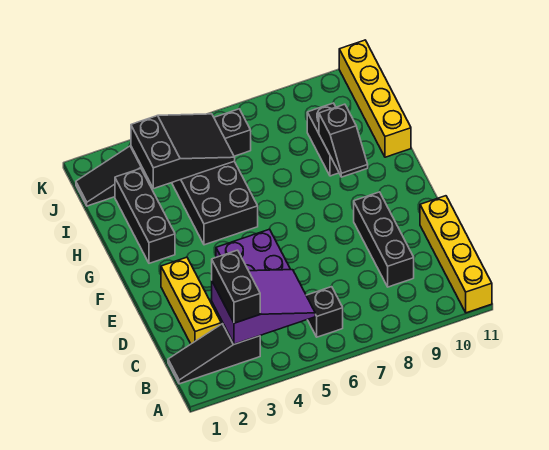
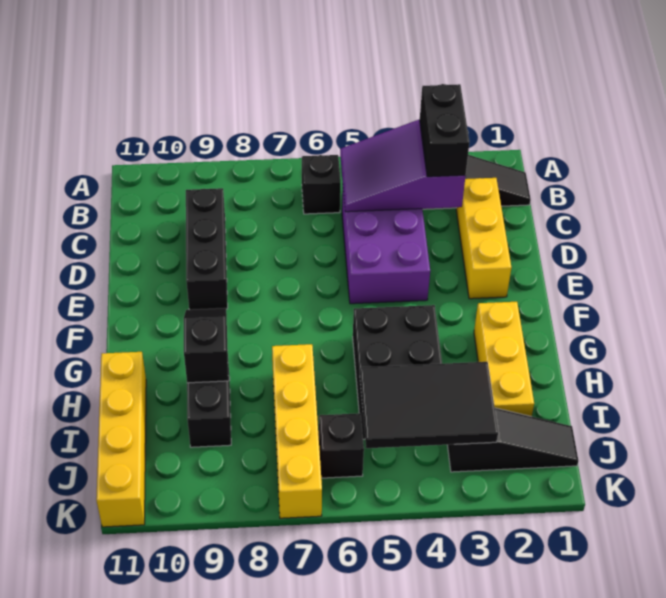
yellow brick A11:D11 level 1 -> yellow brick H7:K7 level 1
black brick G2:I2 level 1 -> yellow brick G2:I2 level 1
black slope I3:J5 level 2 top 3 -> black tile I3:J5 level 2

